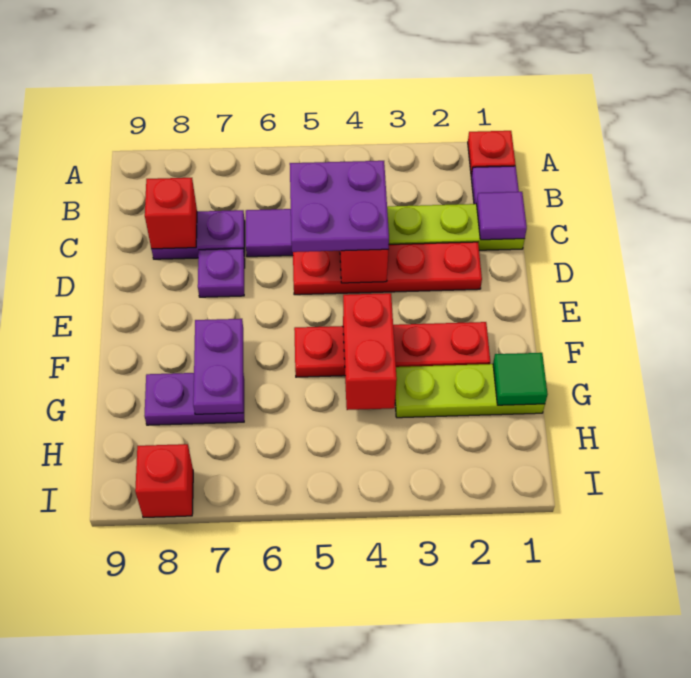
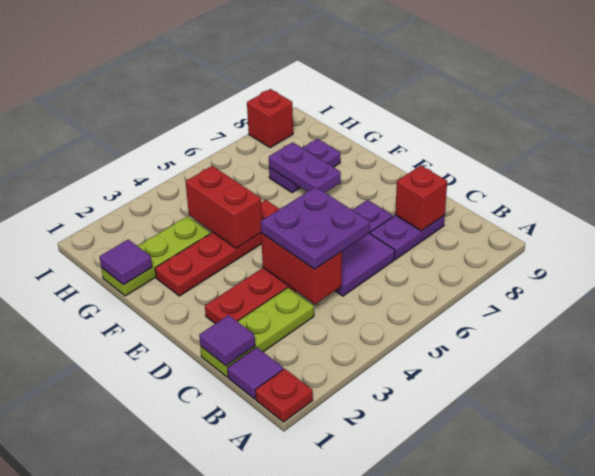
green tile G1 level 2 -> purple tile G1 level 2

